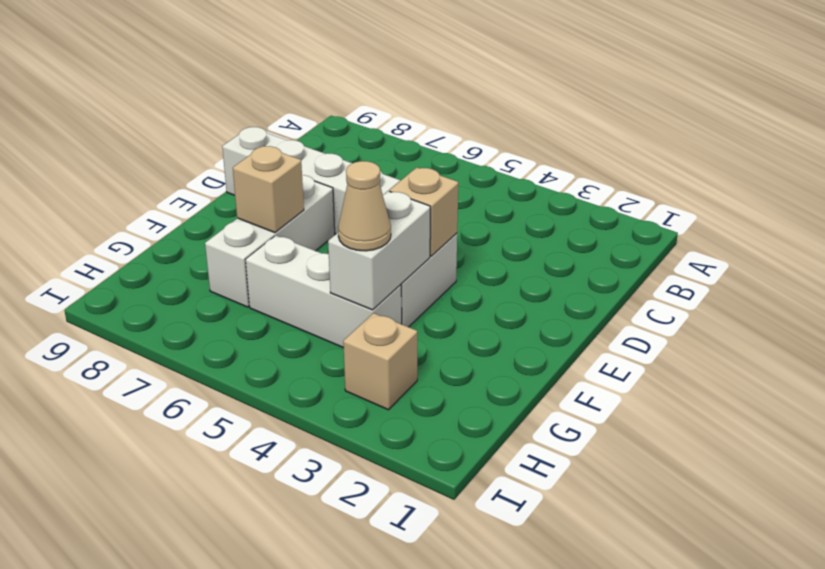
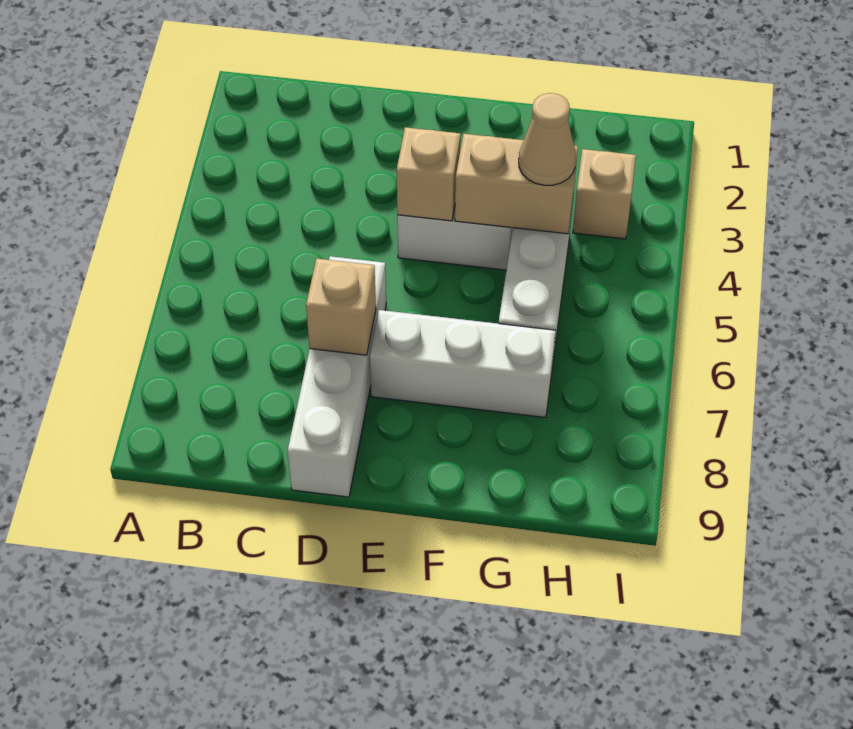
white brick F4:G4 level 2 -> tan brick F4:G4 level 2
tan brick F7 level 2 -> tan brick D7 level 2

